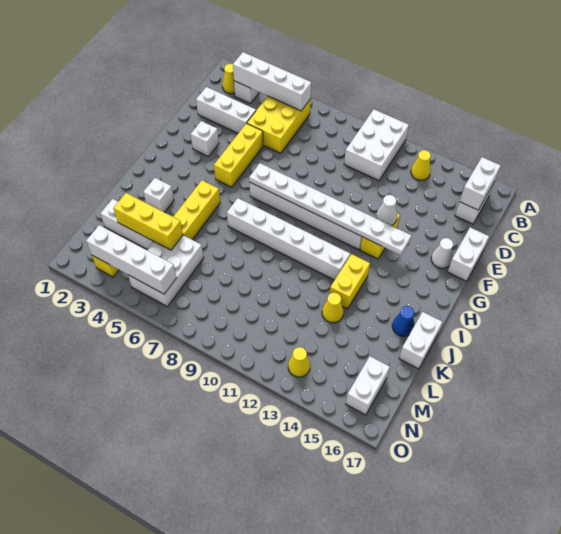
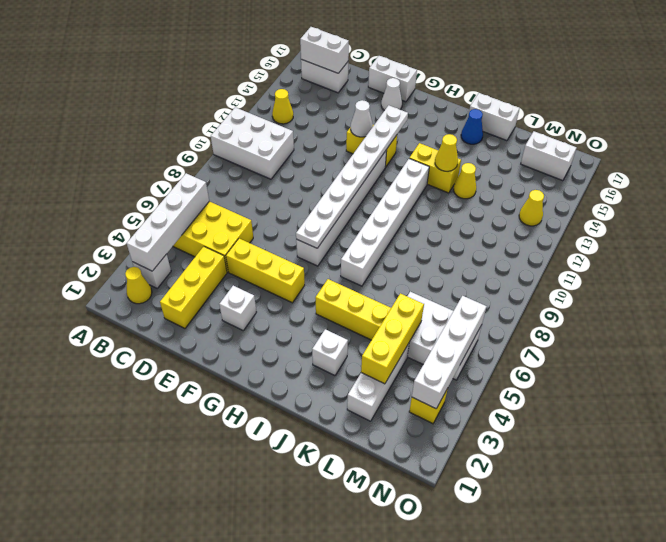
white brick D2:D4 level 1 -> yellow brick D2:D4 level 1
none -> yellow cone J13 level 2

